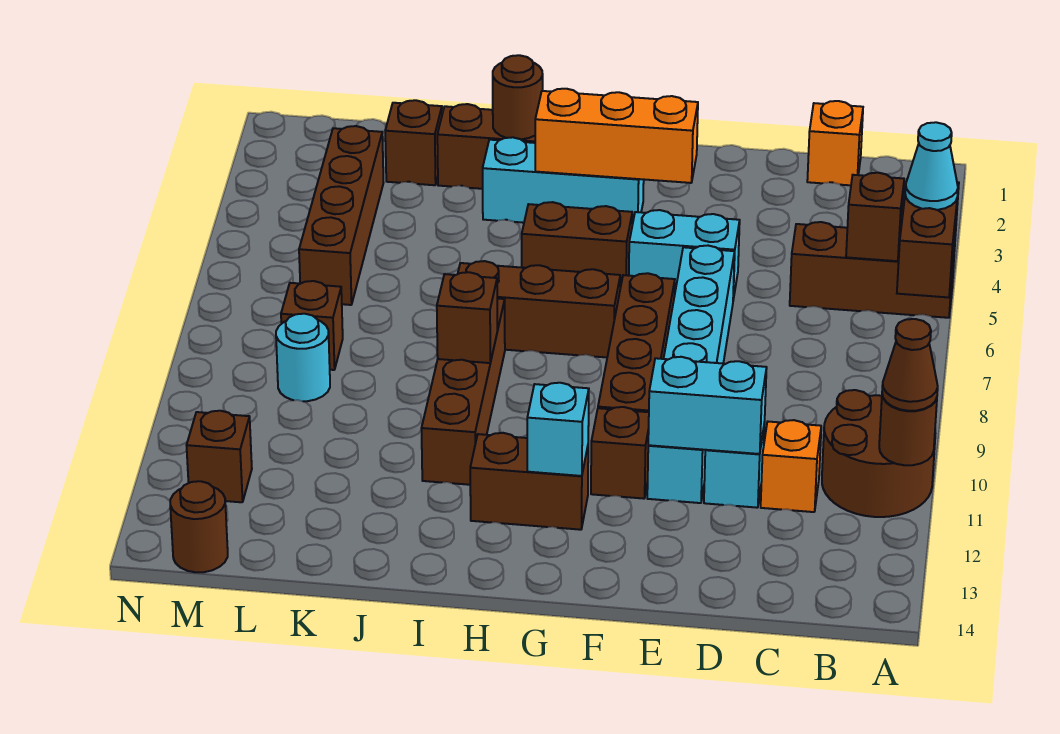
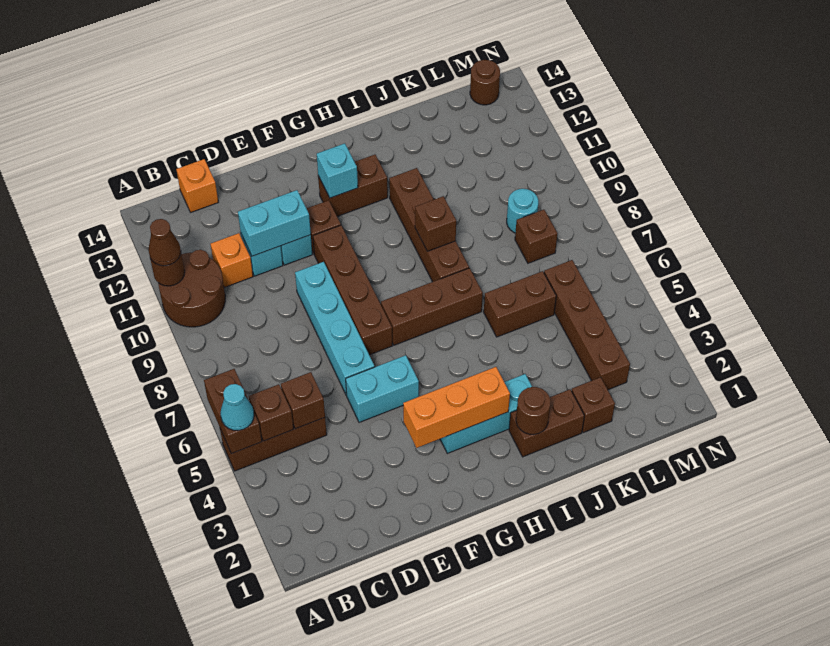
orange brick C1 level 1 -> orange brick C14 level 1
brown brick G5:H5 level 1 -> brown brick J6:K6 level 1
brown brick M12 level 1 -> brown brick C5 level 2

